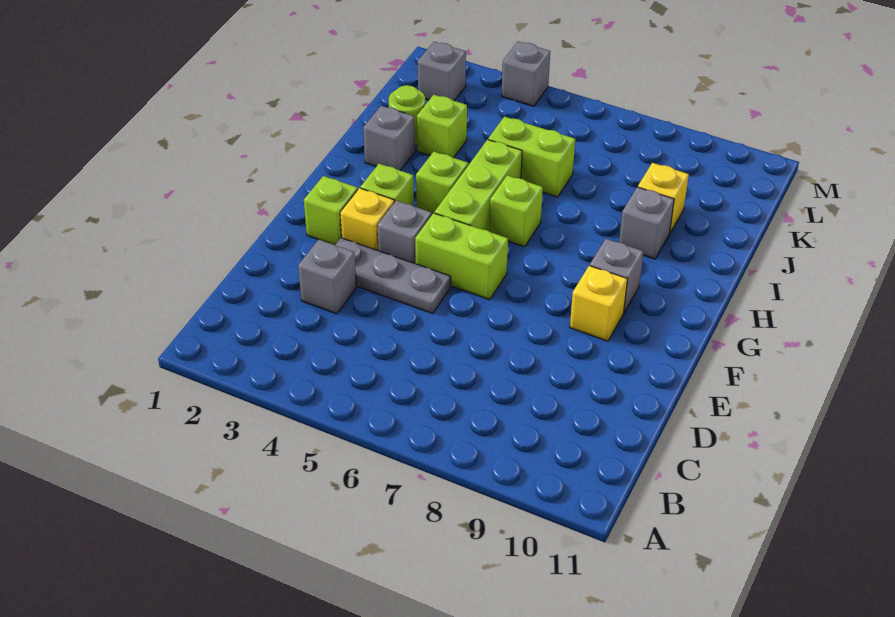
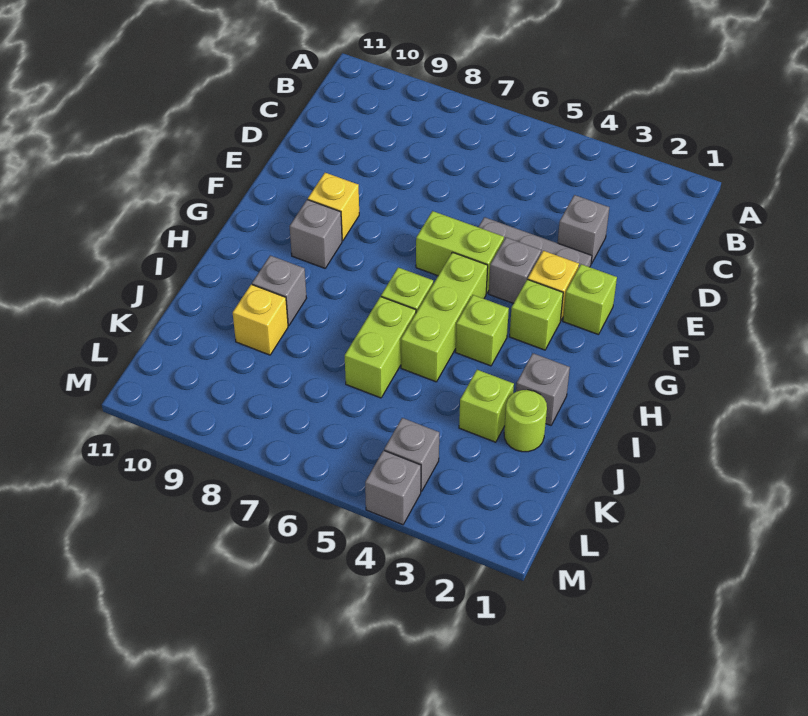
lime brick J5:J6 level 1 -> lime brick I6:J6 level 1
grey brick L2 level 1 -> grey brick L4 level 1

